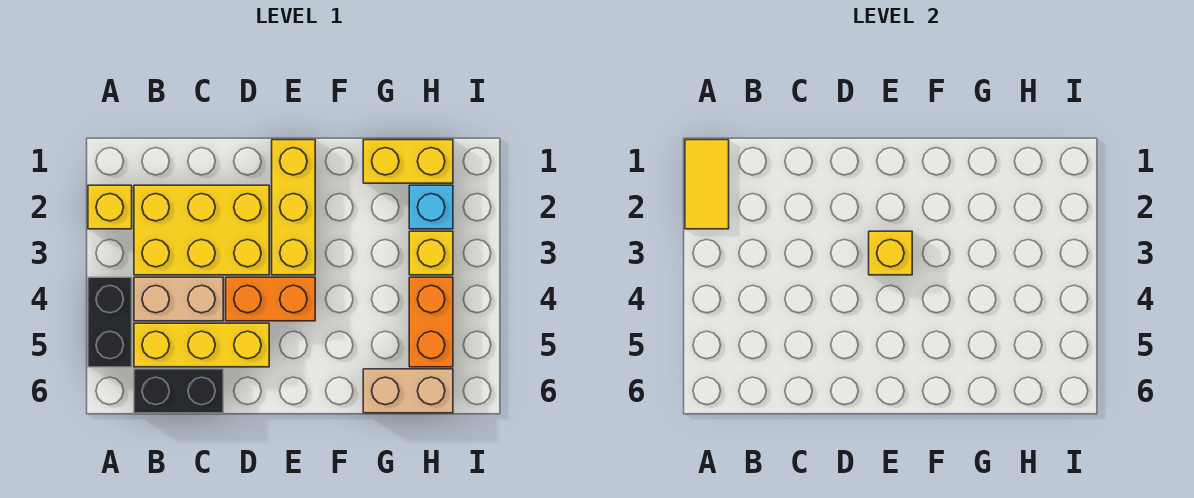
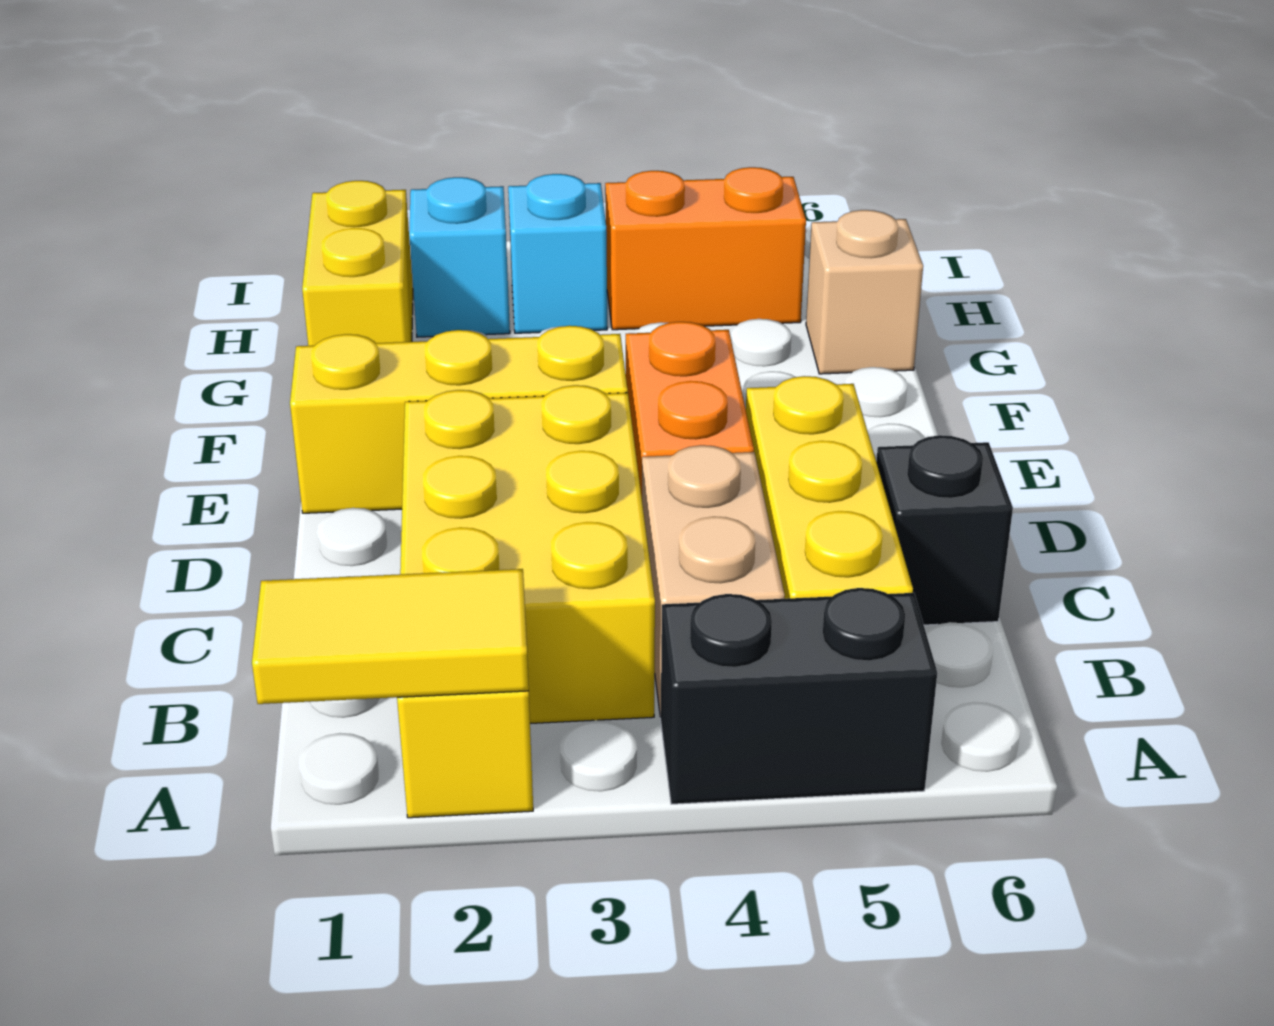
black brick B6:C6 level 1 -> black brick C6 level 1
yellow brick E3 level 2 -> none
tan brick G6:H6 level 1 -> tan brick G6 level 1
yellow brick H3 level 1 -> cyan brick H3 level 1

